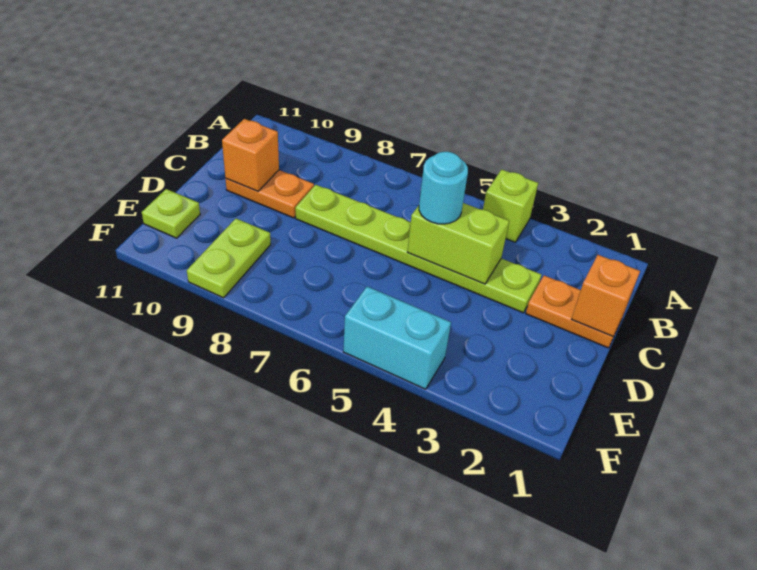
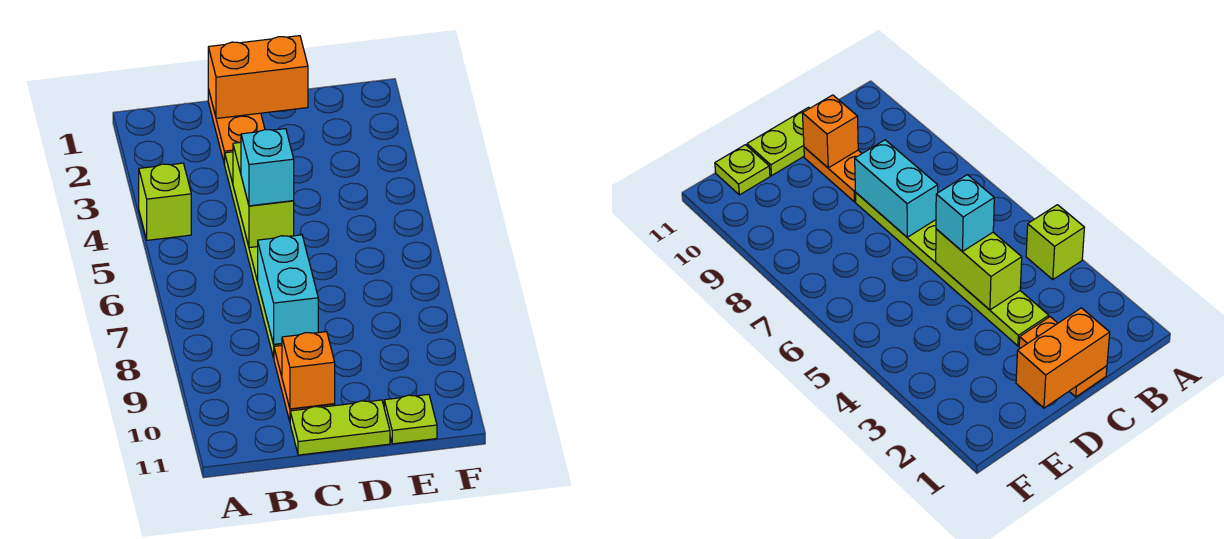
orange brick C1 level 2 -> orange brick C1:D1 level 2
cyan round brick C5 level 3 -> cyan brick C5 level 3
lime plate E9:F9 level 1 -> lime plate C11:D11 level 1
cyan brick F4:F5 level 1 -> cyan brick C7:C8 level 2

